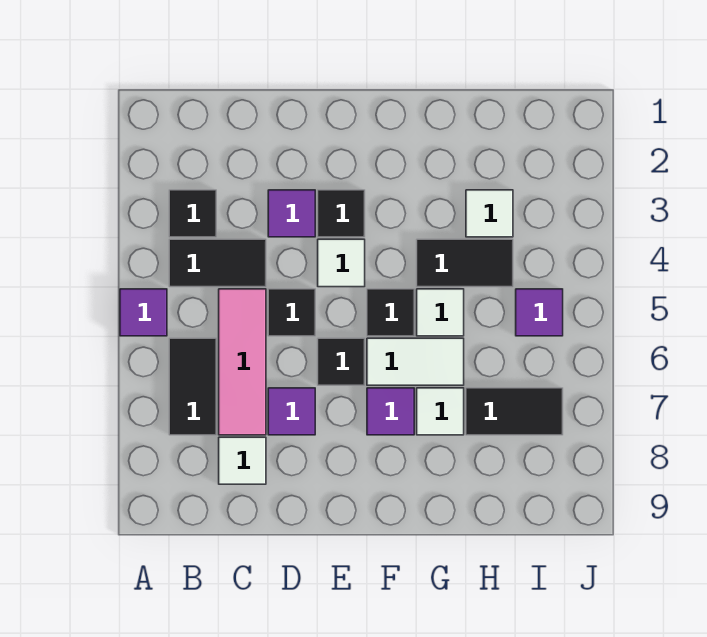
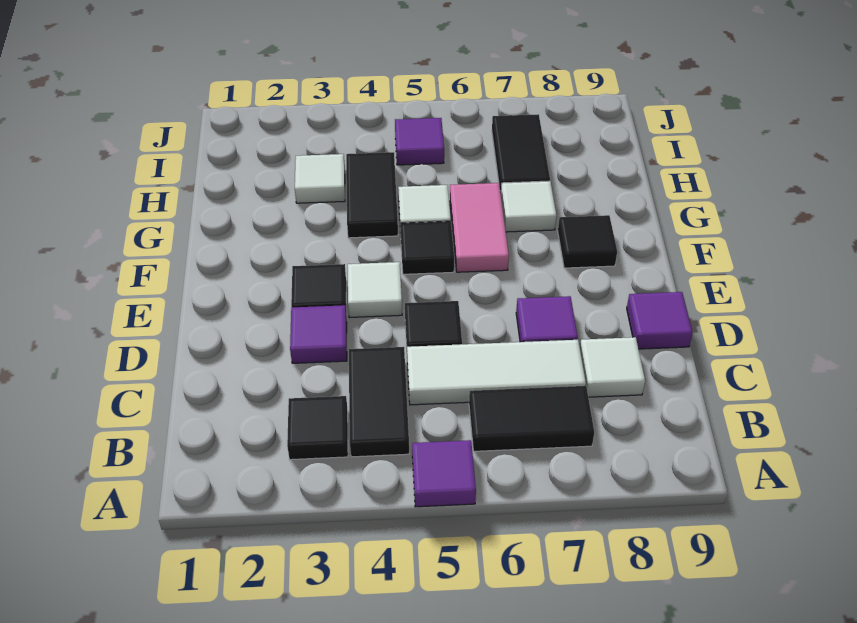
pink tile C5:C7 level 1 -> white tile C5:C7 level 1
black tile E6 level 1 -> black tile F8 level 1
white tile F6:G6 level 1 -> pink tile F6:G6 level 1
purple tile F7 level 1 -> purple tile D9 level 1

